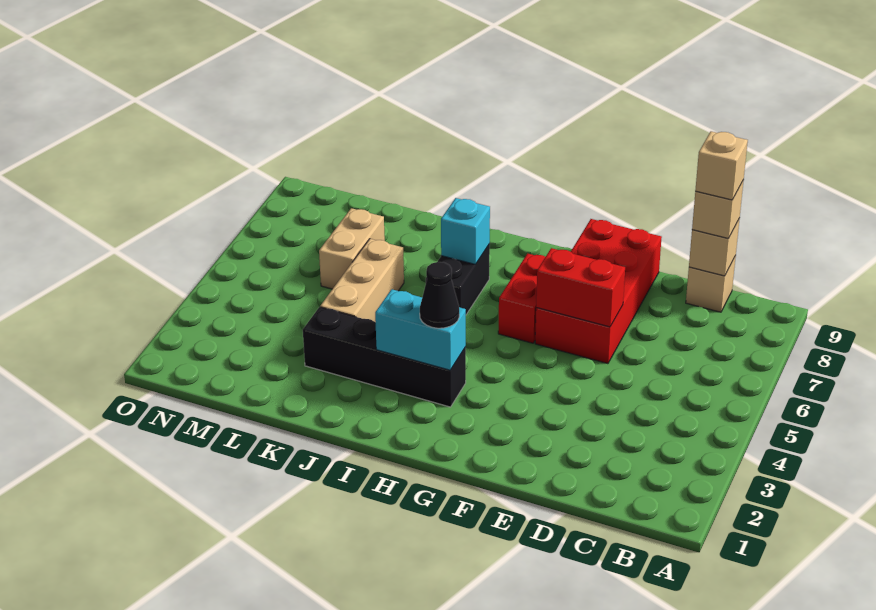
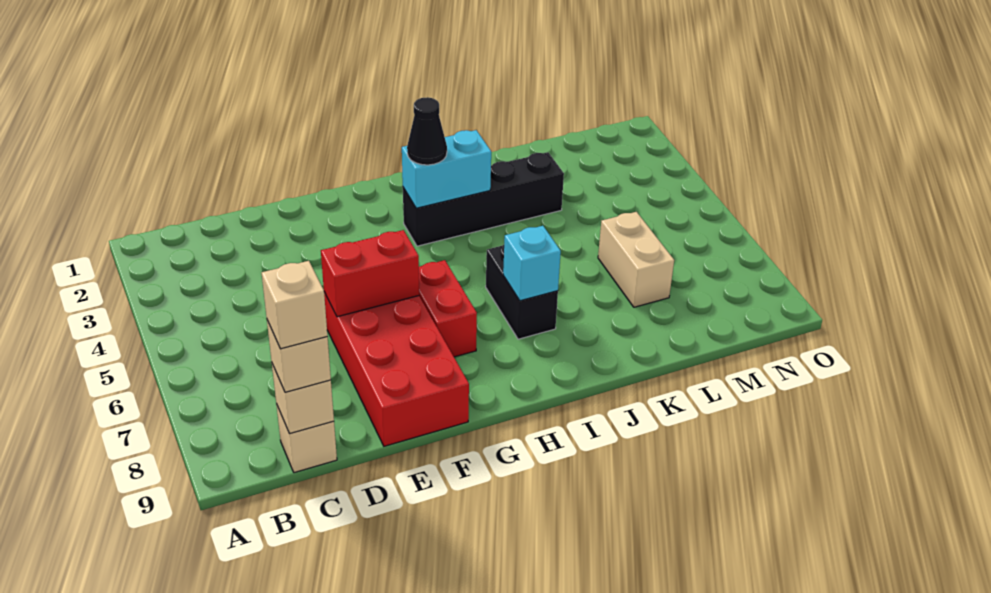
tan brick K4:K6 level 1 -> none

